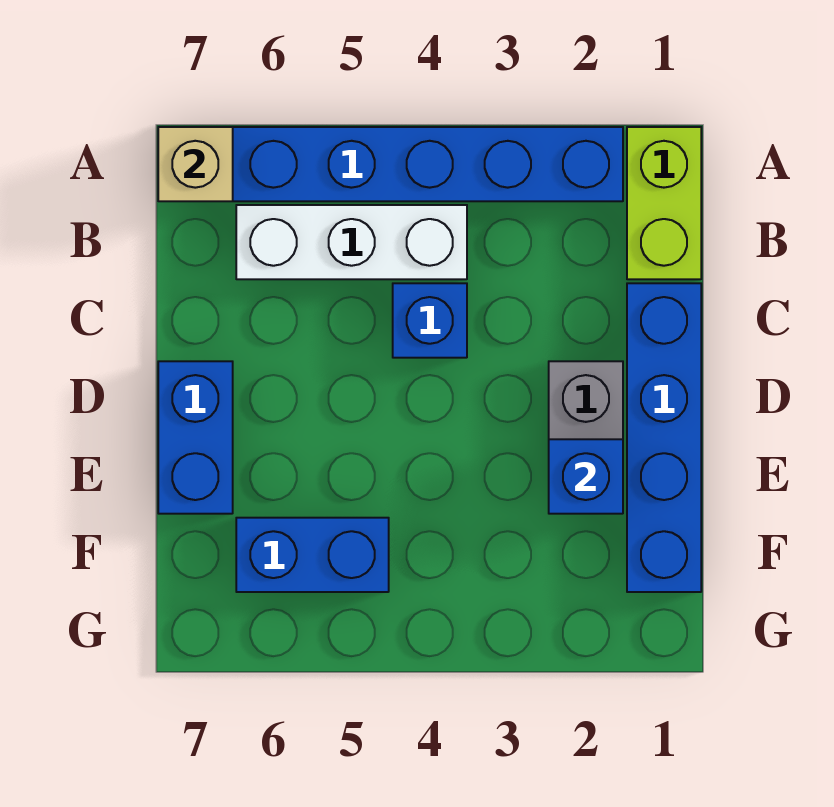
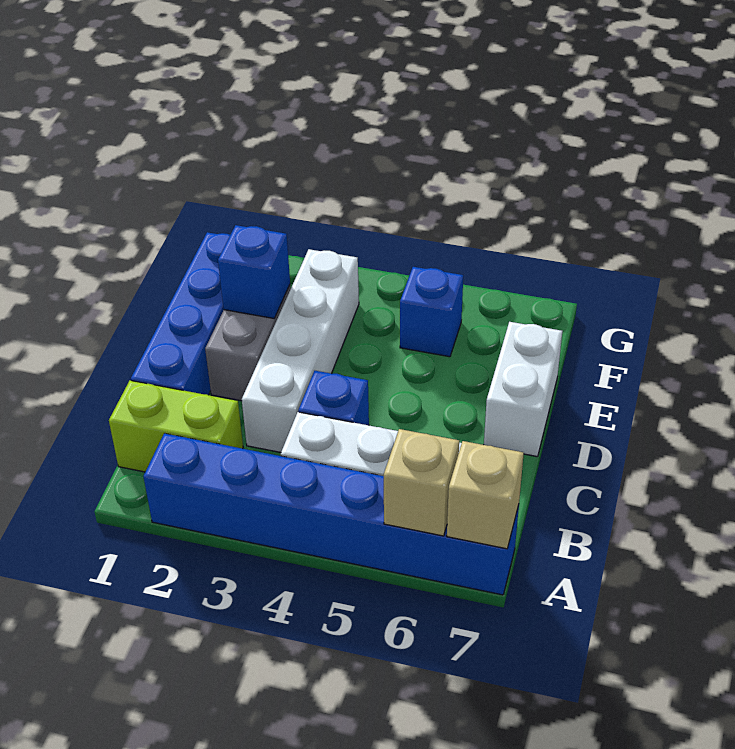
lime brick A1:B1 level 1 -> lime brick B1:B2 level 1
none -> tan brick A6 level 2
none -> white brick C3:F3 level 1
blue brick D7:E7 level 1 -> white brick D7:E7 level 1
blue brick F5:F6 level 1 -> blue brick F5 level 1

